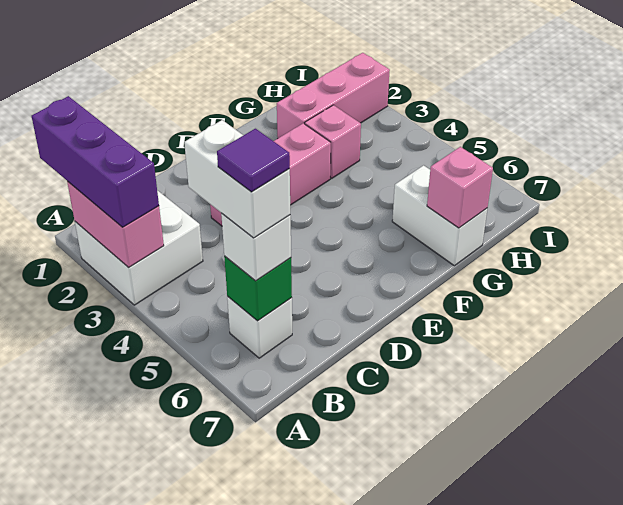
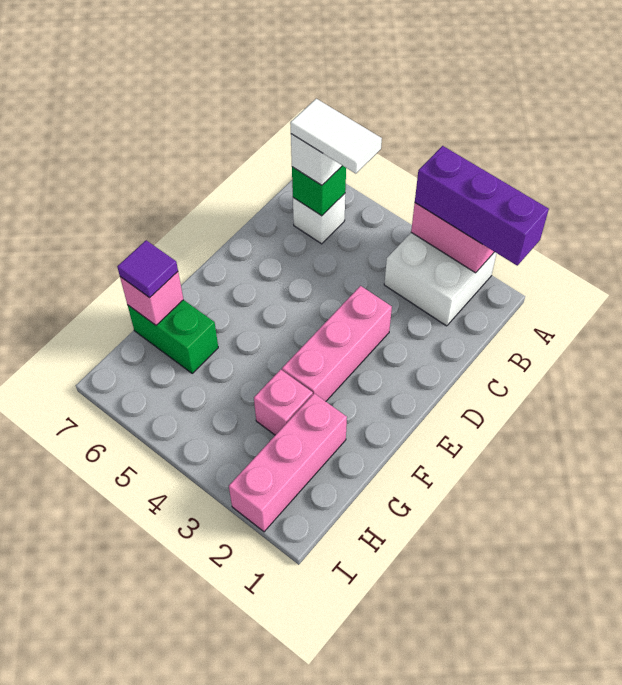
white brick B5:B6 level 4 -> white tile B5:B6 level 4
purple tile B6 level 5 -> purple tile G7 level 3
white brick G6:G7 level 1 -> green brick G6:G7 level 1

